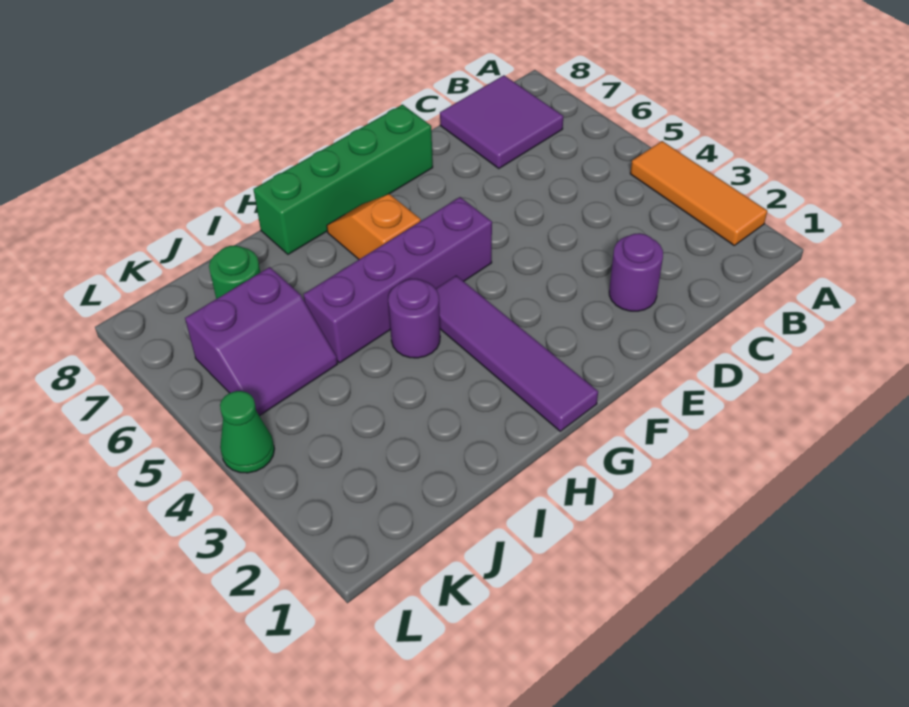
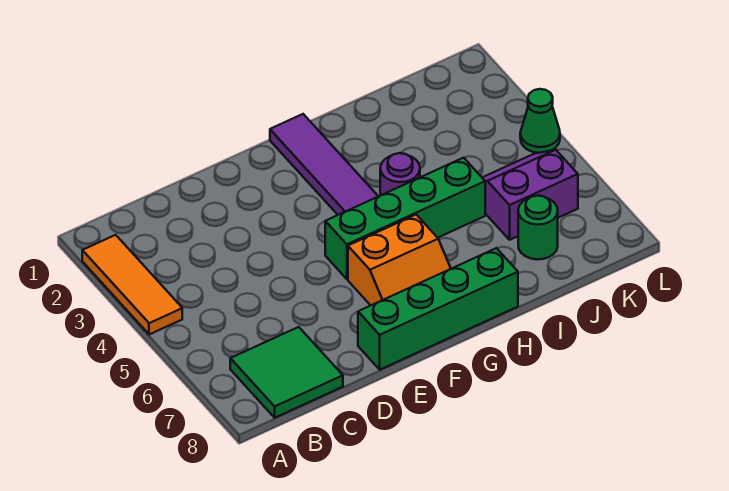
purple tile B7:C8 level 1 -> green tile B7:C8 level 1
purple round brick D2 level 1 -> none
purple brick F5:I5 level 1 -> green brick F5:I5 level 1
orange slope G6:G7 level 1 top 6 -> orange slope F6:G7 level 1 top 6

